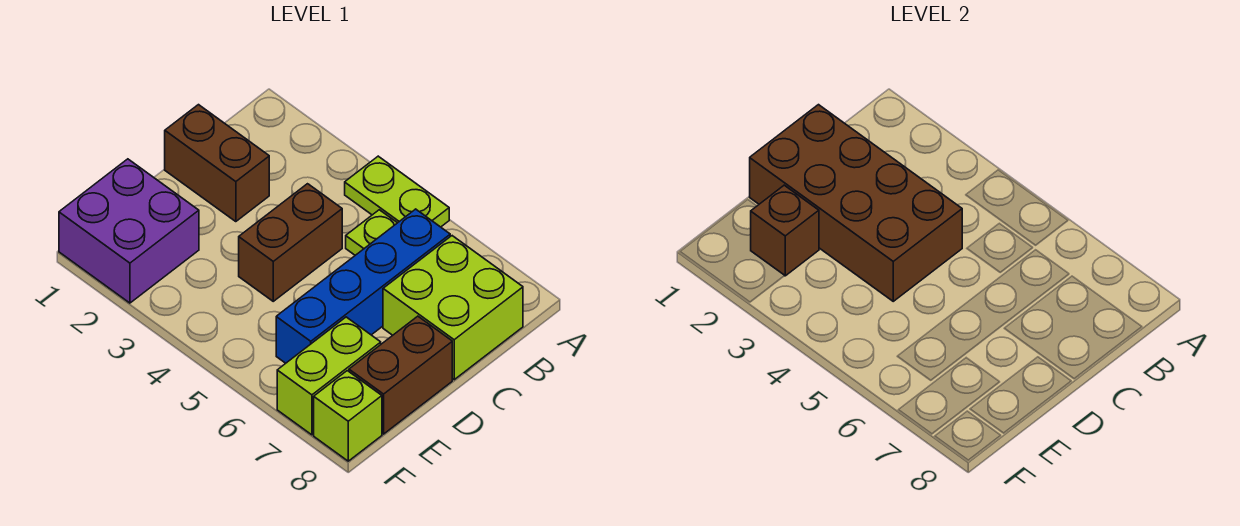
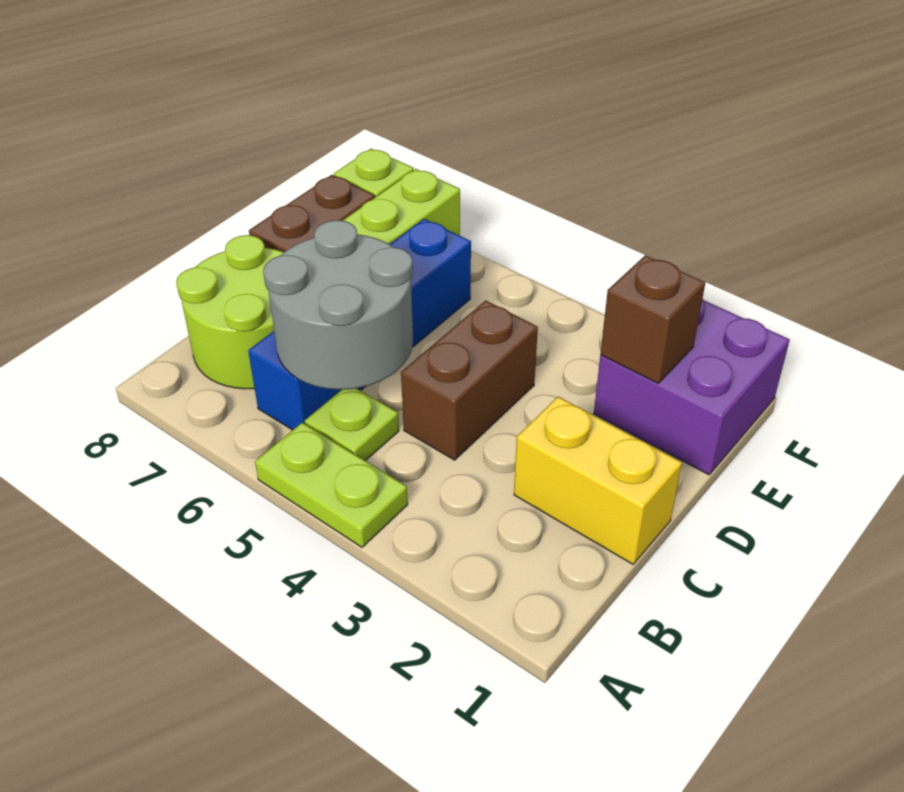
none -> grey round brick B5:C6 level 2
lime brick B7:C8 level 1 -> lime round brick B7:C8 level 1
brown brick C1:C2 level 1 -> yellow brick C1:C2 level 1
brown brick C1:D4 level 2 -> none

